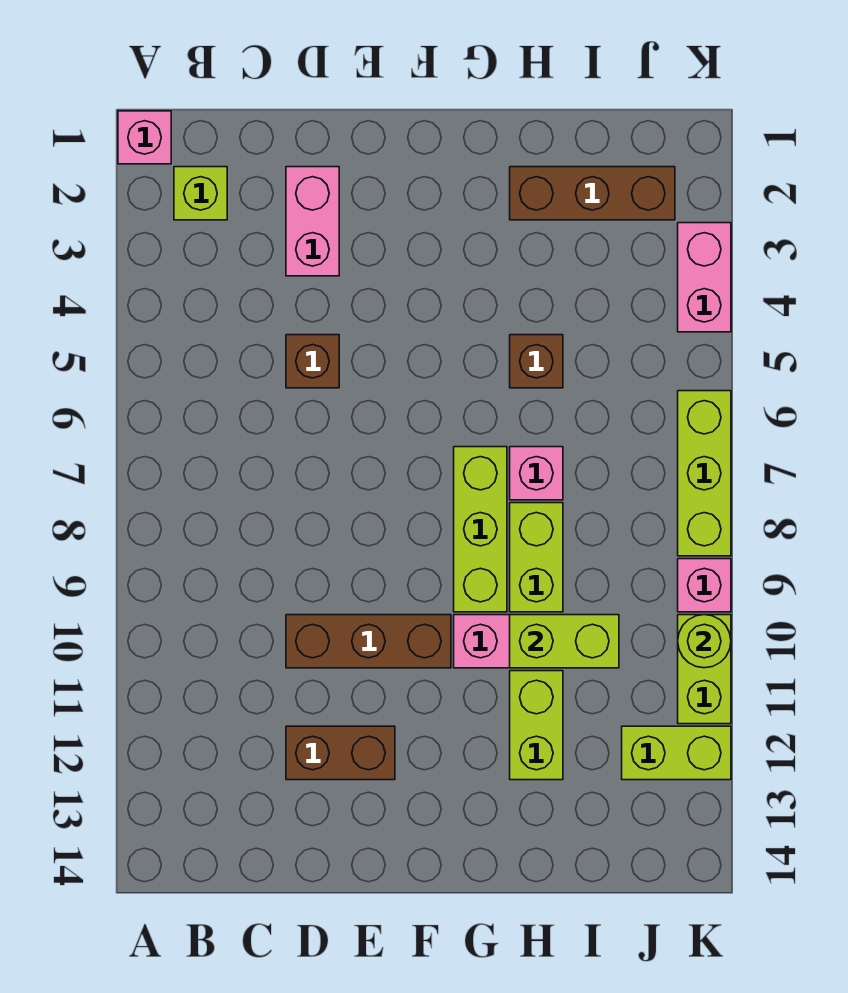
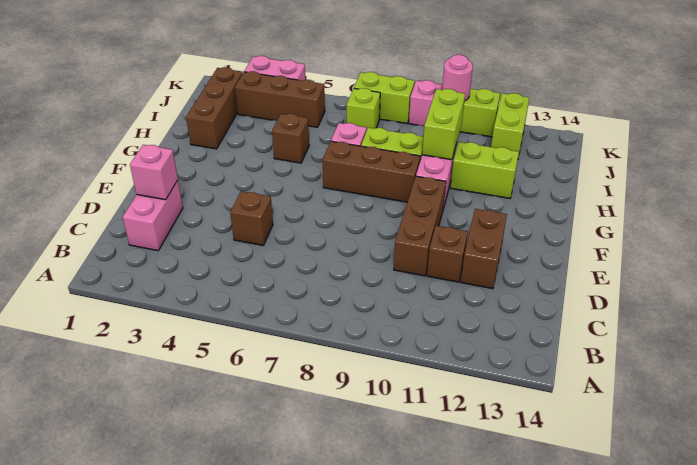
pink brick A1 level 1 -> pink brick D2 level 2
lime brick B2 level 1 -> lime brick J7 level 1
pink brick D2:D3 level 1 -> pink brick C2:D2 level 1
none -> brown brick D11 level 1
lime brick G7:G9 level 1 -> brown brick G7:G9 level 1
none -> brown brick J3:J5 level 1
lime brick K6:K8 level 1 -> lime brick K7:K8 level 1
lime round brick K10 level 2 -> pink round brick K10 level 2

